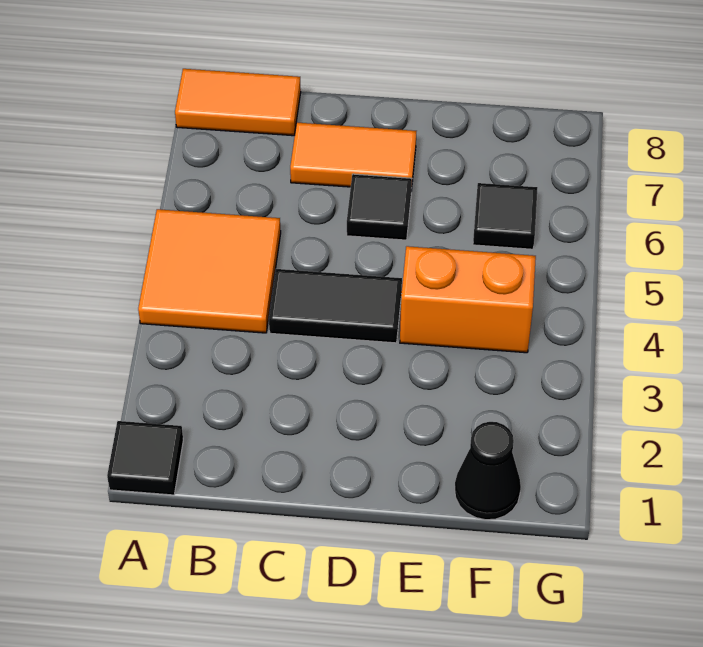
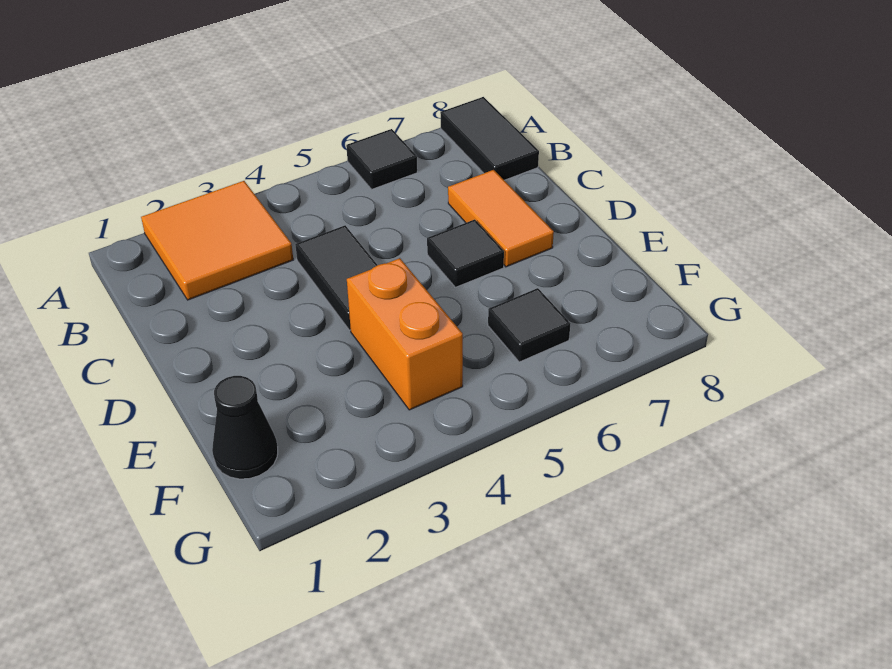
black tile A1 level 1 -> black tile A6 level 1
orange tile A4:B5 level 1 -> orange tile A2:B3 level 1
orange tile A8:B8 level 1 -> black tile A8:B8 level 1

